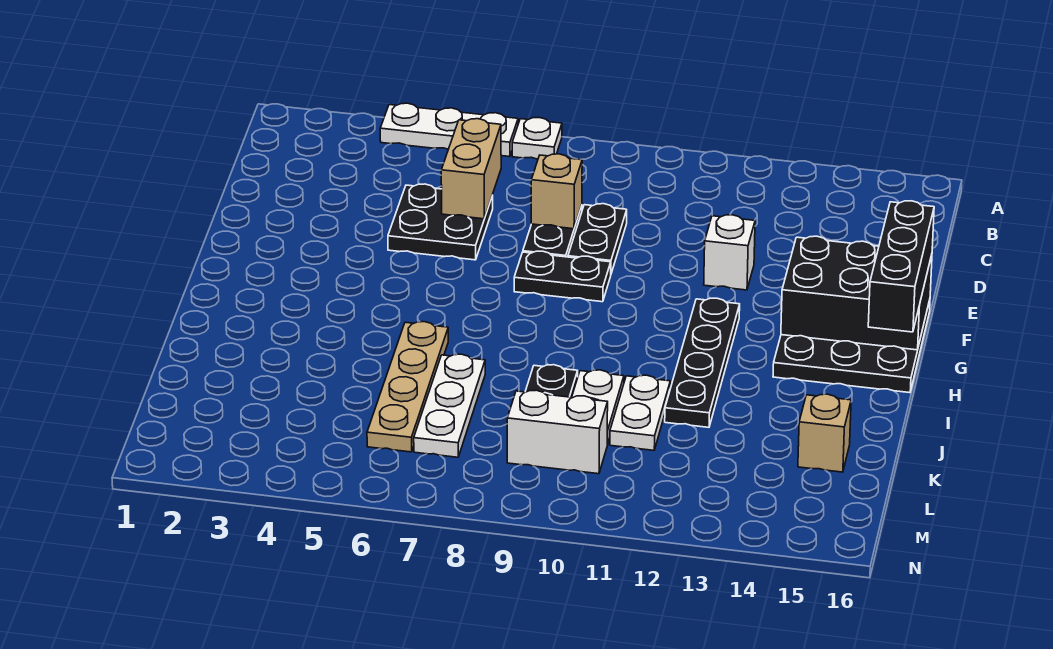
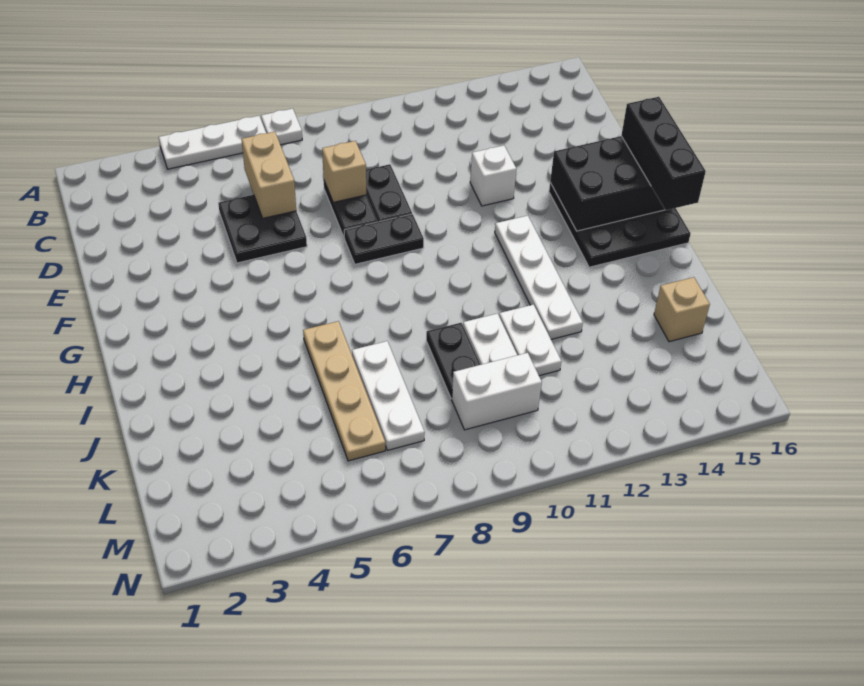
black plate G12:J12 level 1 -> white plate G12:J12 level 1

